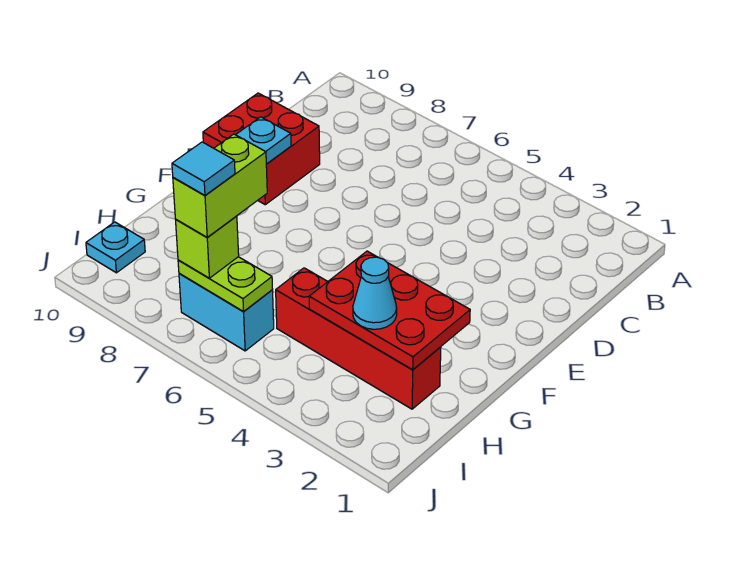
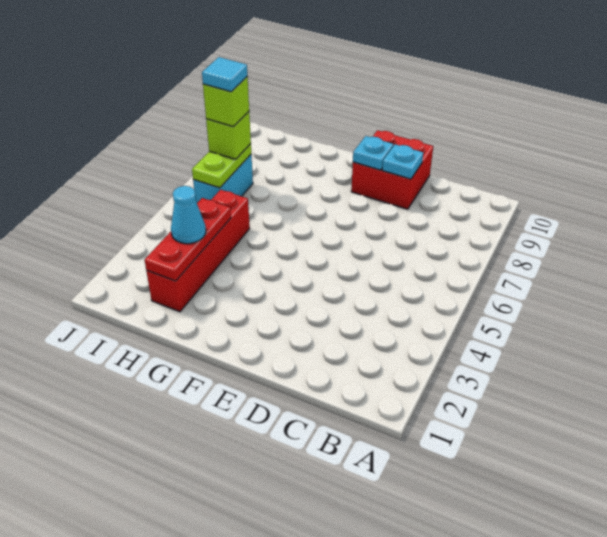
red plate G2:H4 level 2 -> red plate H2:H4 level 2
lime brick H7:I7 level 4 -> lime brick I7 level 4
cyan plate I10 level 1 -> cyan plate D9 level 2

